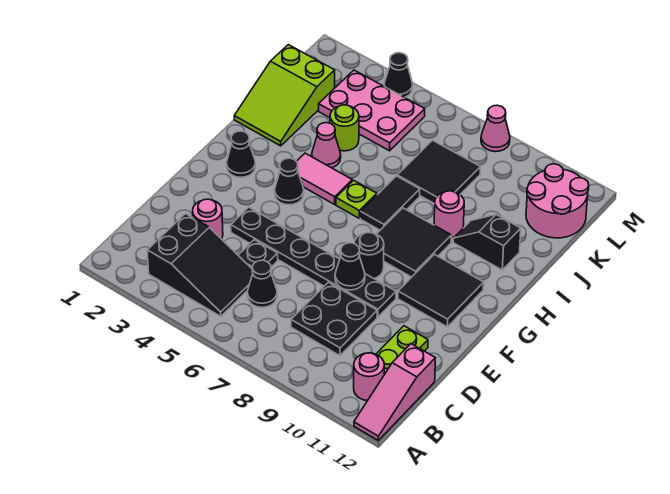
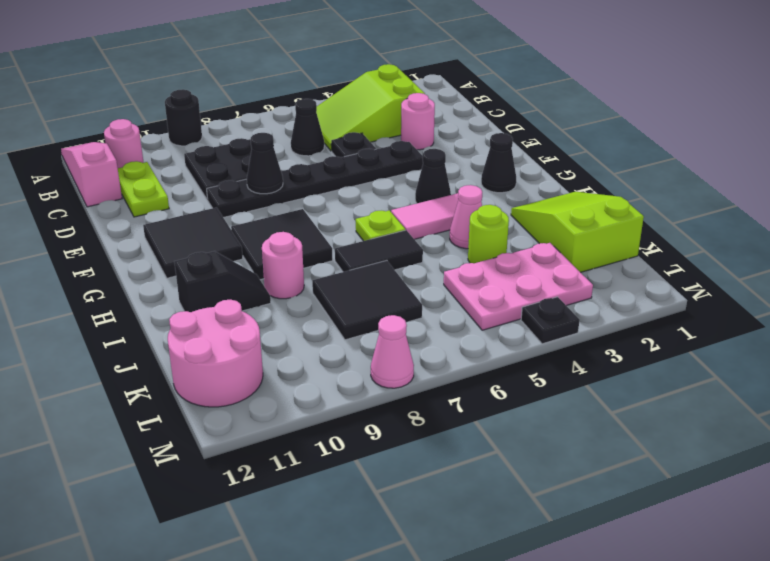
black slope B3:C5 level 1 top 3 -> lime slope B3:C5 level 1 top 3
black round brick F8 level 1 -> black round brick A9 level 1
black tile H7:I7 level 1 -> black tile I6:I7 level 1
black cone M4 level 1 -> black plate M4 level 1

